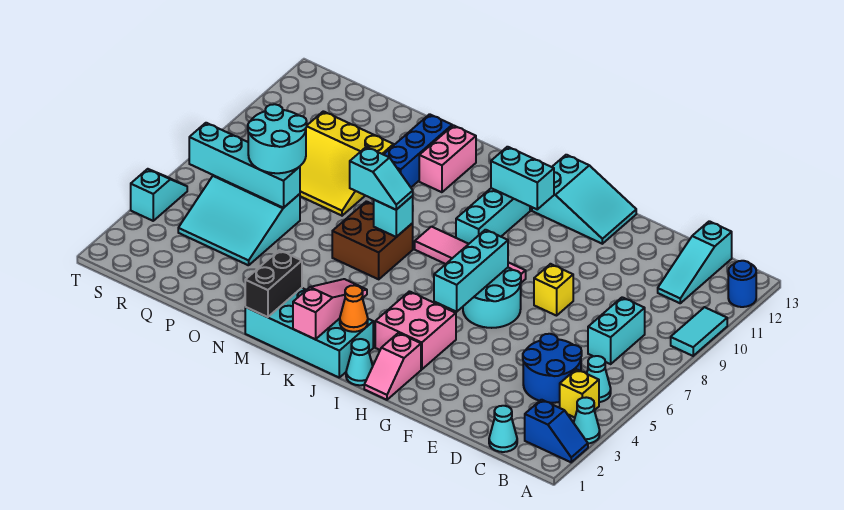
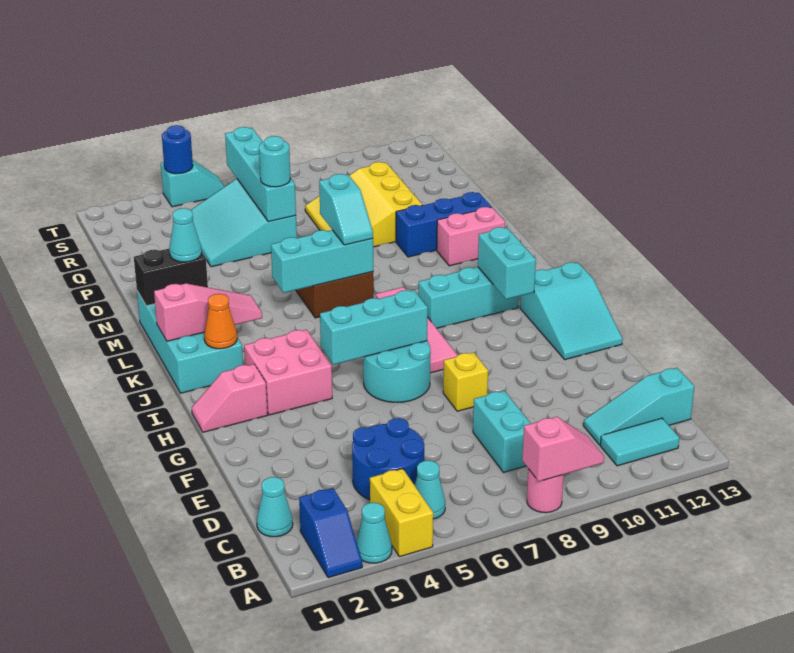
none -> pink round brick A8 level 1
none -> pink slope A8:A9 level 2 top 8
cyan tile A9:A10 level 1 -> cyan tile B11:B12 level 1
blue round brick A12 level 1 -> blue round brick T4 level 2
yellow brick B4 level 1 -> yellow brick A4:B4 level 1
cyan brick C7:C8 level 1 -> cyan brick C8:D8 level 1
cyan cone I1 level 1 -> cyan cone M2 level 3
cyan brick L7 level 2 -> cyan brick L5:L7 level 2
cyan round brick P6:Q7 level 3 -> cyan round brick P6 level 3

